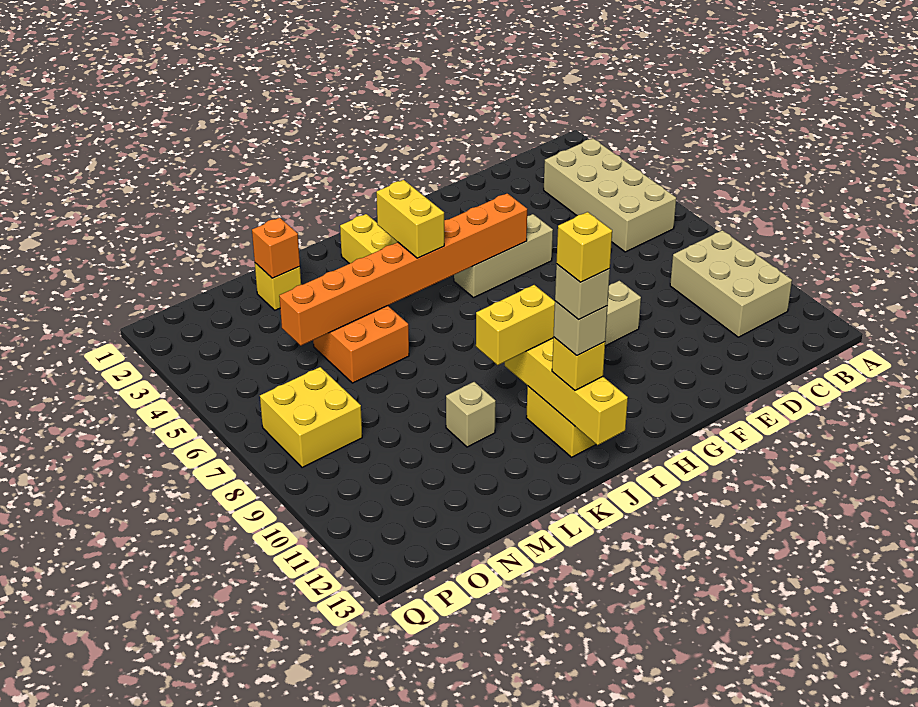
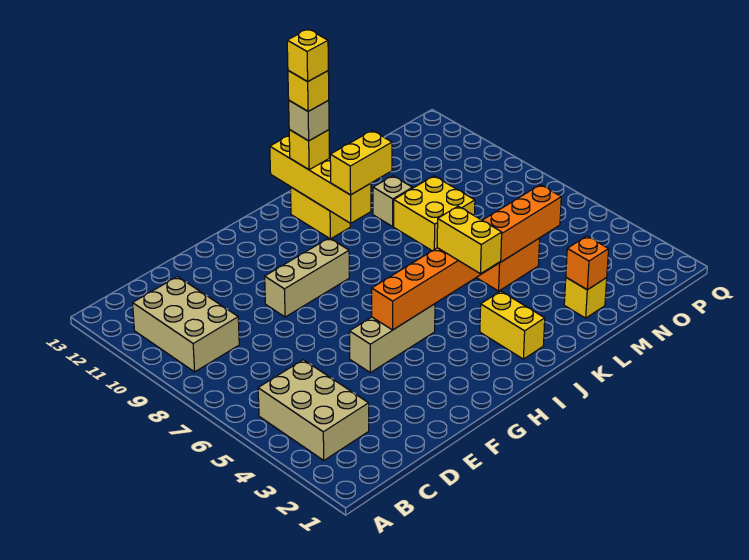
tan brick B3:C6 level 1 -> tan brick B3:C5 level 1
tan brick J12 level 5 -> yellow brick J12 level 5
yellow brick O7:P8 level 1 -> yellow brick L8:M9 level 1

